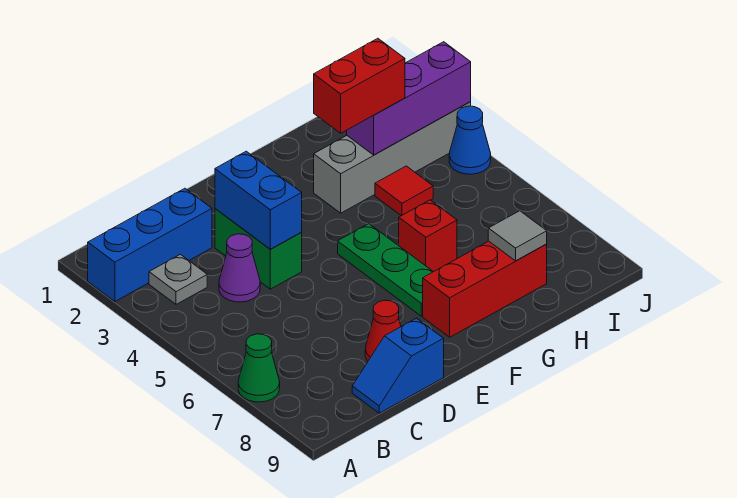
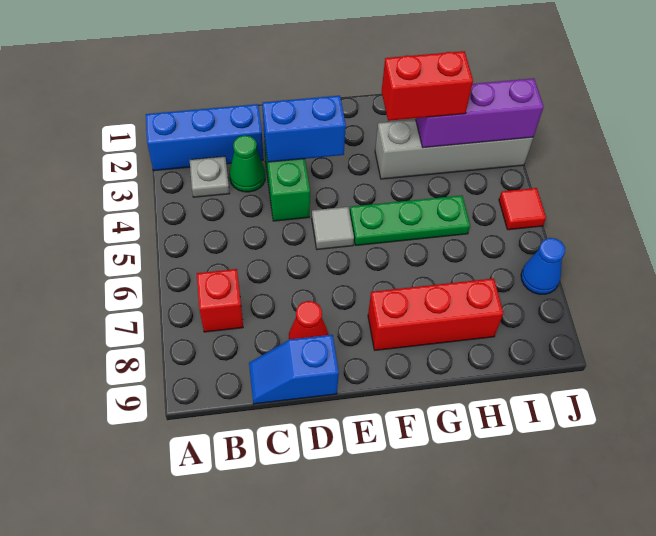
green cone A7 level 1 -> green cone C3 level 1
purple cone C4 level 1 -> none
blue brick D3:D4 level 2 -> blue brick D3:E3 level 2
green plate F5:F7 level 1 -> green plate F5:H5 level 1
red brick G6 level 1 -> red brick B7 level 1
red tile H4 level 1 -> red tile J5 level 1
grey tile H8 level 2 -> grey tile E5 level 1
blue cone J4 level 1 -> blue cone J7 level 1

